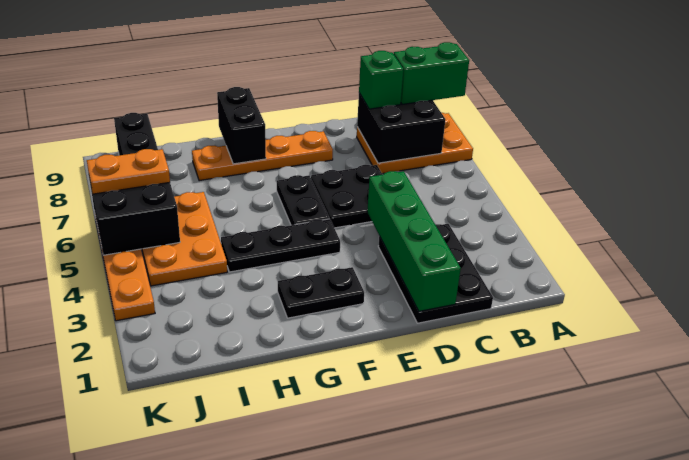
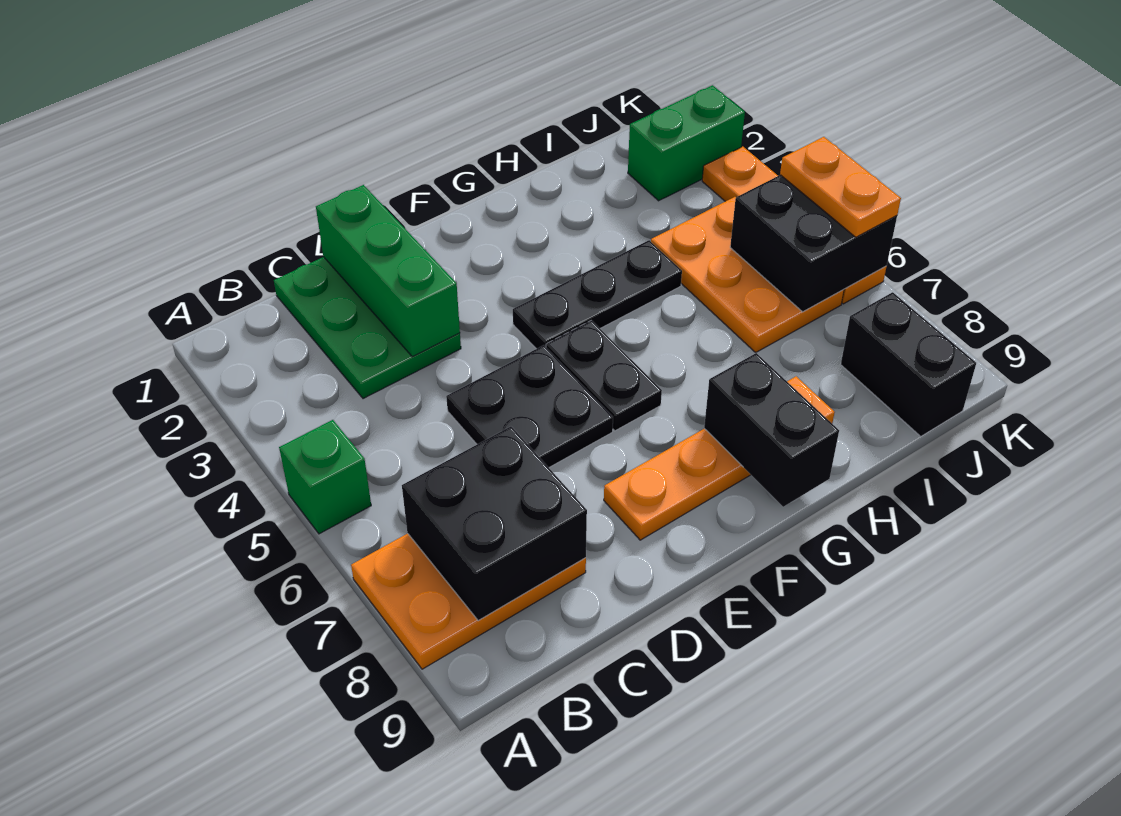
green brick A8:B8 level 3 -> green brick J2:K2 level 1
black plate C1:D3 level 1 -> green plate C1:D3 level 1
green brick C8 level 3 -> green brick A5 level 1
green brick D1:D4 level 2 -> green brick D1:D3 level 2
black plate F2:G2 level 1 -> none
orange plate J6:K6 level 3 -> orange plate K5:K6 level 3

